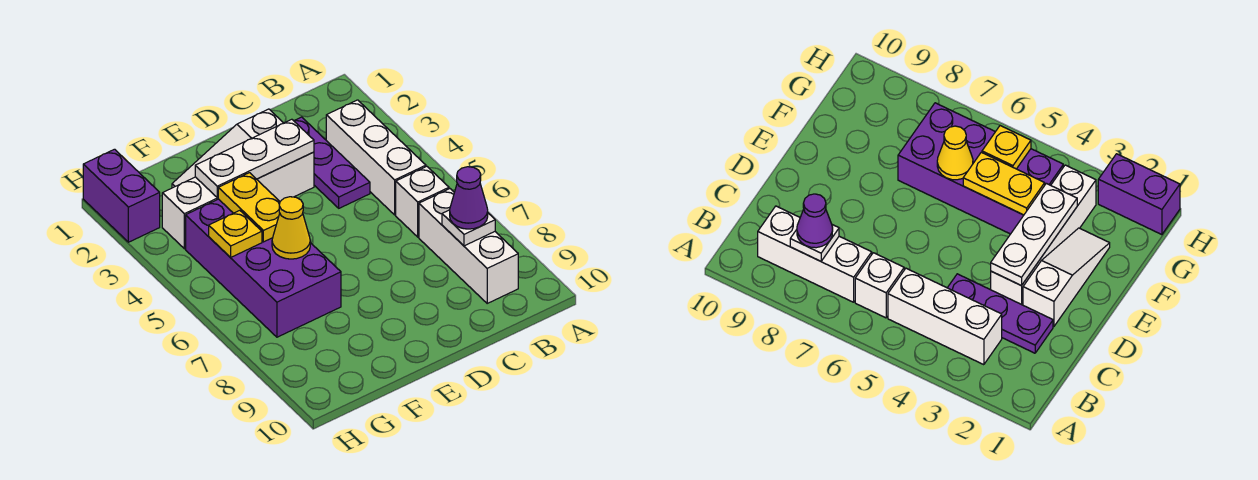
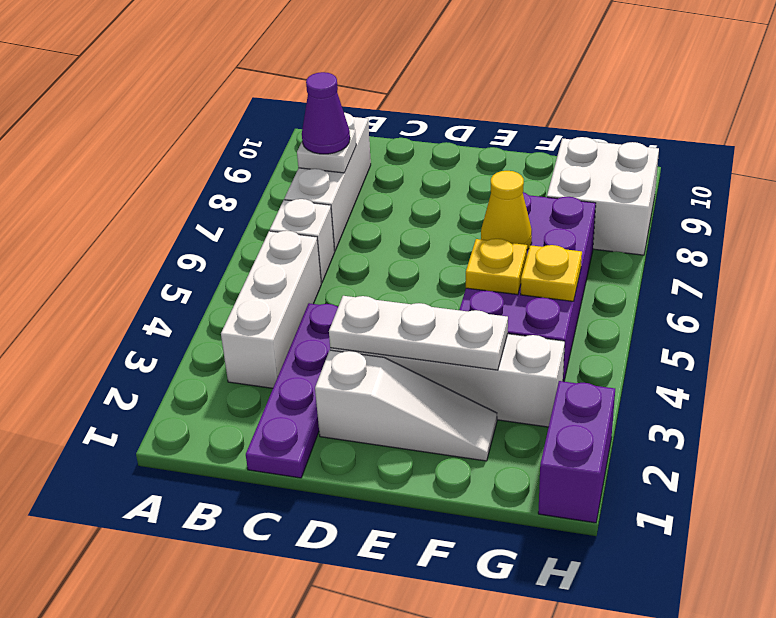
purple plate C2:C4 level 1 -> purple plate C1:C4 level 1
yellow plate F4:F5 level 2 -> yellow plate F5 level 2
none -> white brick G8:H9 level 1

